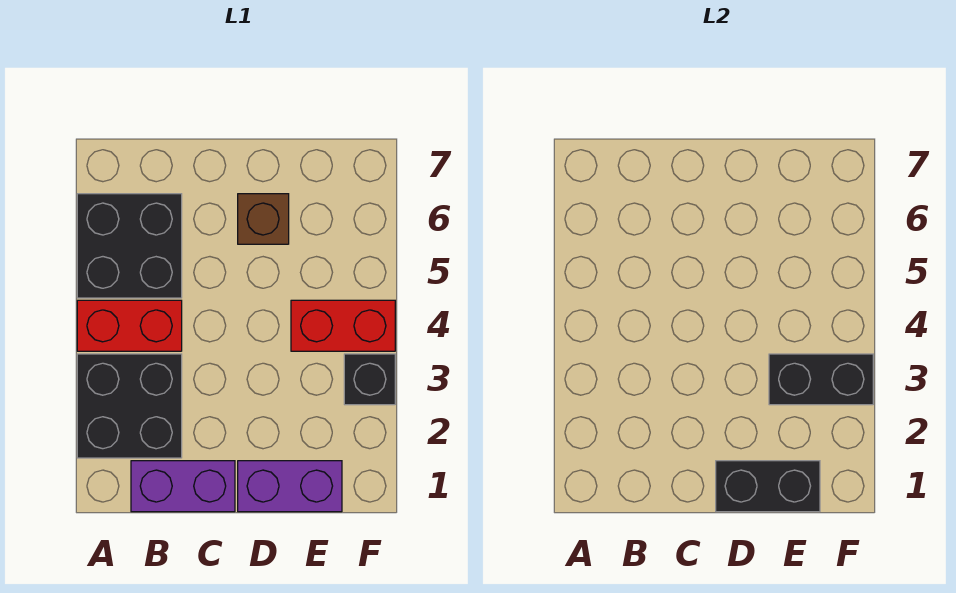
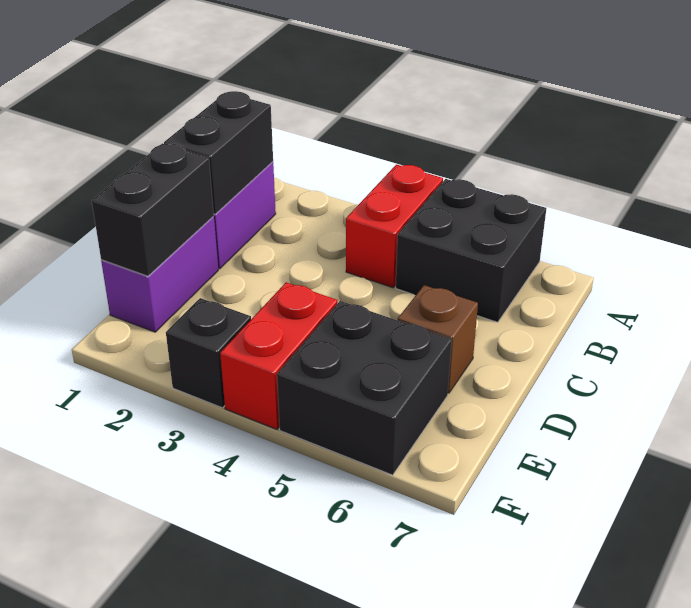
black brick A2:B3 level 1 -> black brick E5:F6 level 1
black brick E3:F3 level 2 -> black brick B1:C1 level 2

